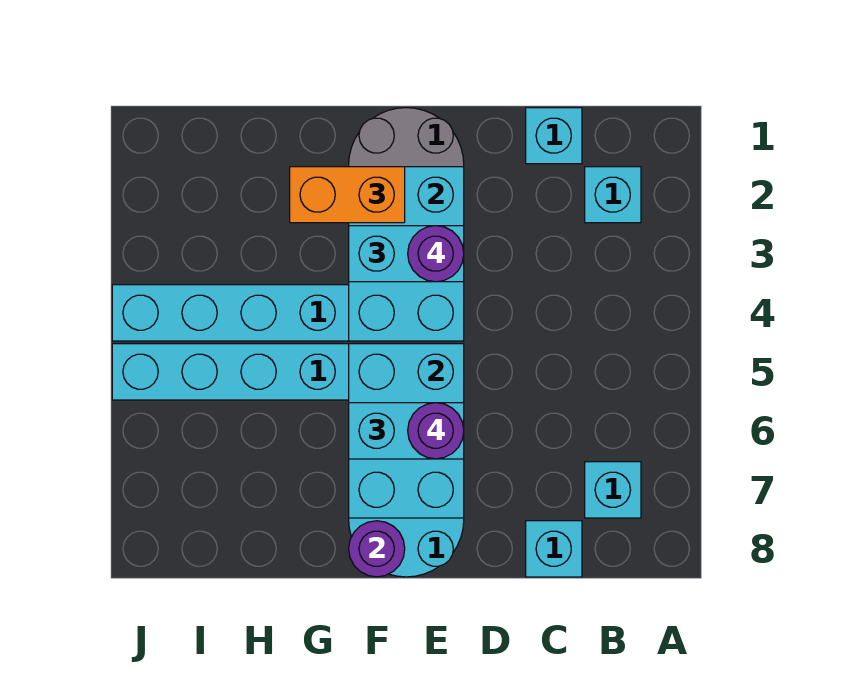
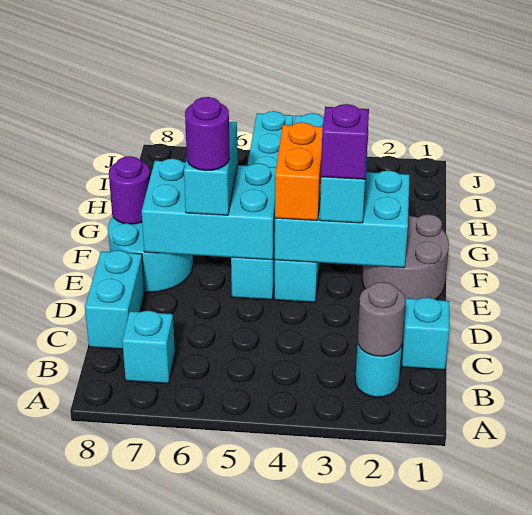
cyan brick B2 level 1 -> cyan round brick B2 level 1
none -> grey round brick B2 level 2
cyan brick C8 level 1 -> cyan brick C8:D8 level 1
purple round brick E3 level 4 -> purple brick E3 level 4
orange brick F2:G2 level 3 -> orange brick E4:F4 level 3

